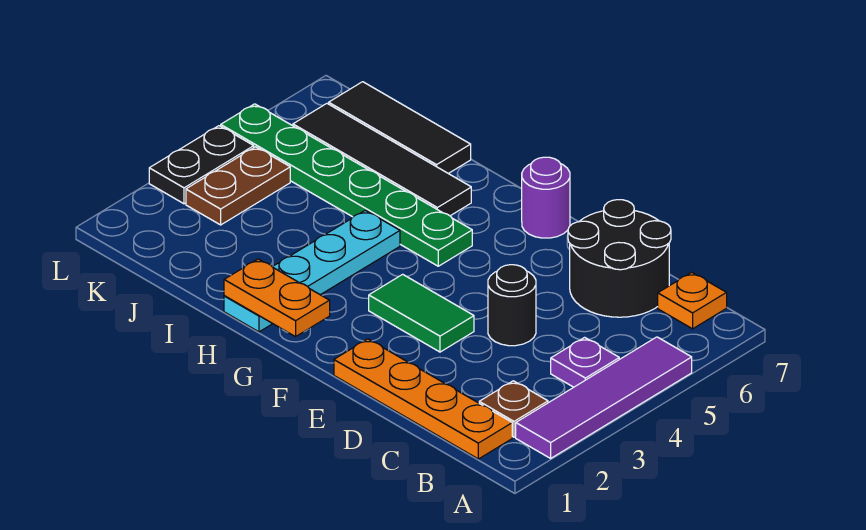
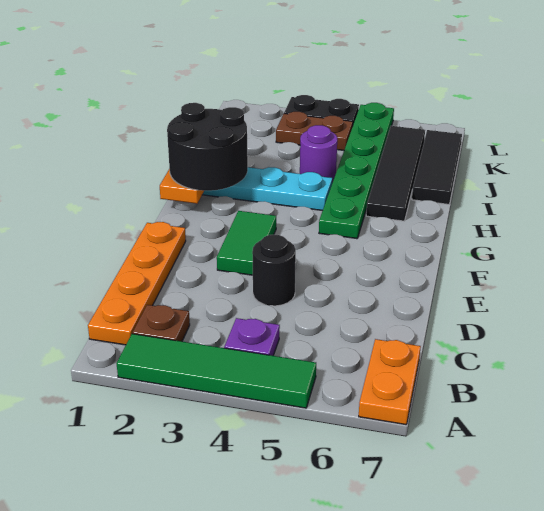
purple tile A2:A5 level 1 -> green tile A2:A5 level 1
orange plate B7 level 1 -> orange plate A7:B7 level 1
black round brick C6:D7 level 1 -> black round brick G1:H2 level 3
purple round brick F7 level 1 -> purple round brick I4 level 1

